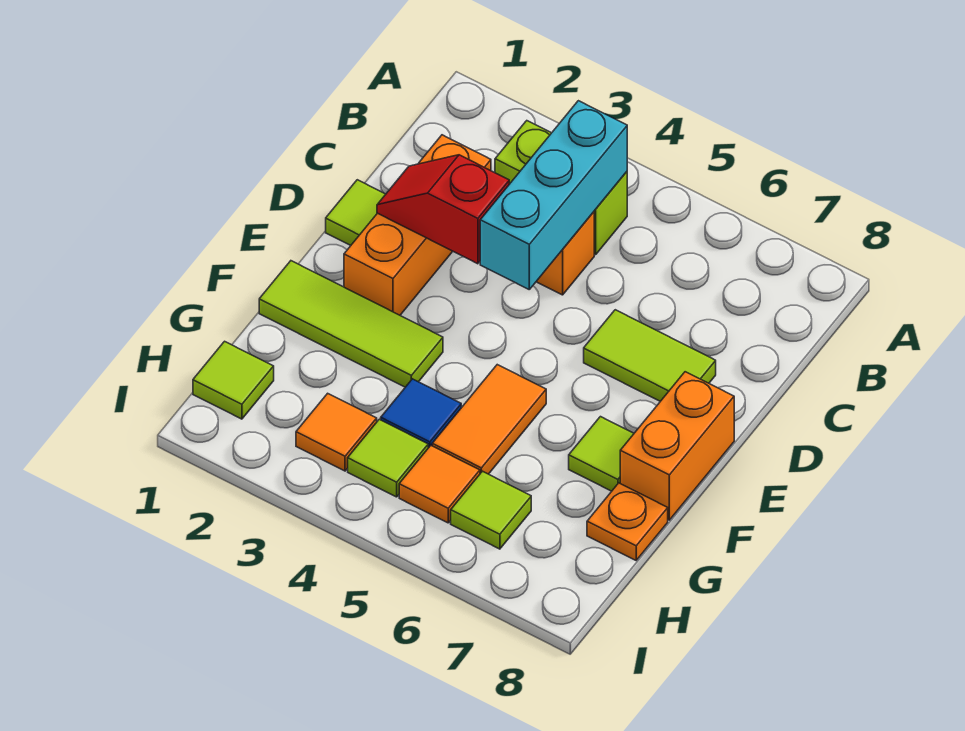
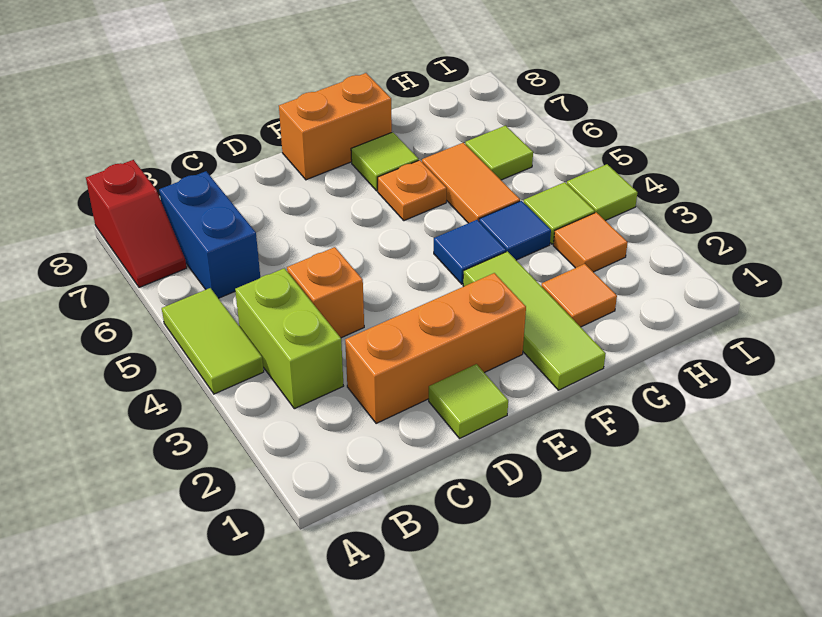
cyan brick B4:D4 level 2 -> none
none -> blue brick B6:B7 level 1
red slope D2:D3 level 2 top 3 -> red slope A7:A8 level 1 top 8
lime tile D6:D7 level 1 -> lime tile A4:A5 level 1
none -> blue tile F4 level 1
orange tile F5:G5 level 1 -> orange tile G5:G6 level 1
orange plate G8 level 1 -> orange plate F6 level 1
lime tile H1 level 1 -> lime tile I4 level 1
orange tile H5 level 1 -> orange tile G2 level 1

